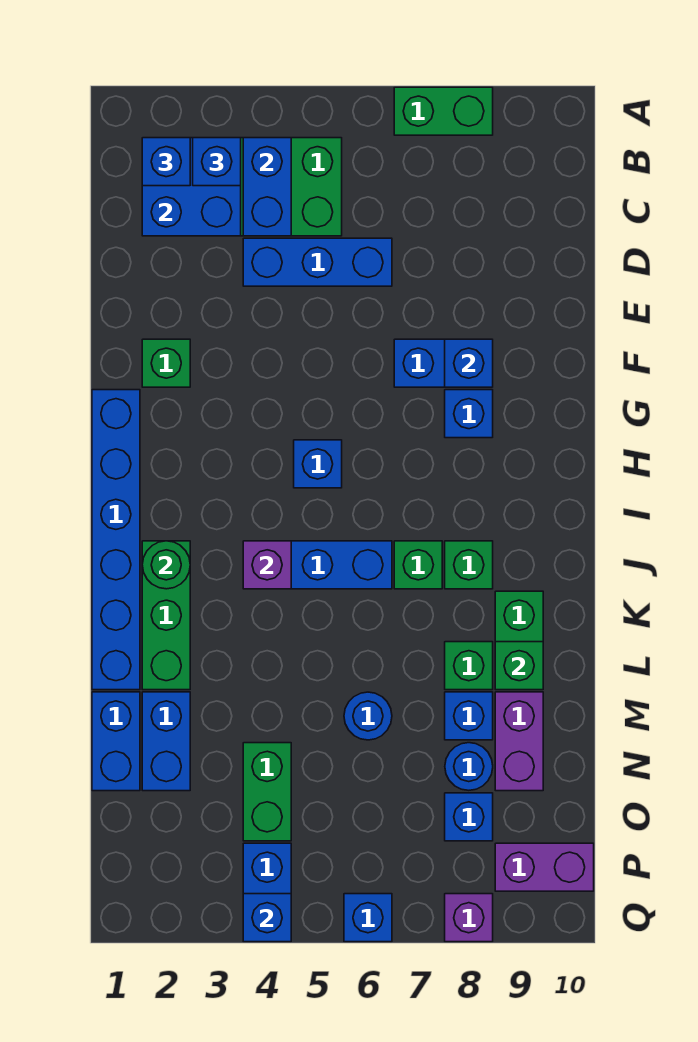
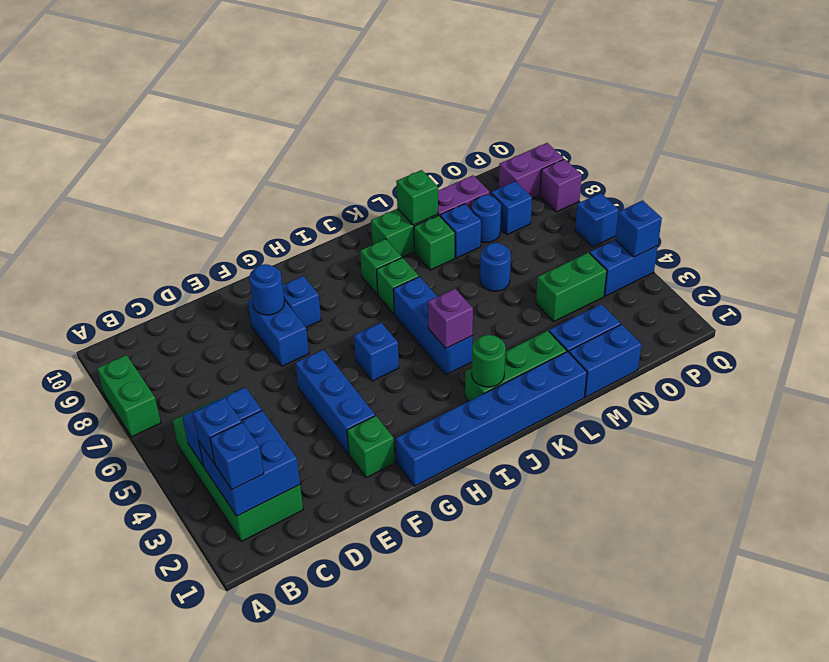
blue brick D4:D6 level 1 -> blue brick F3:F5 level 1
blue brick F8 level 2 -> blue round brick F8 level 2
purple brick P9:P10 level 1 -> purple brick P9:Q9 level 1

